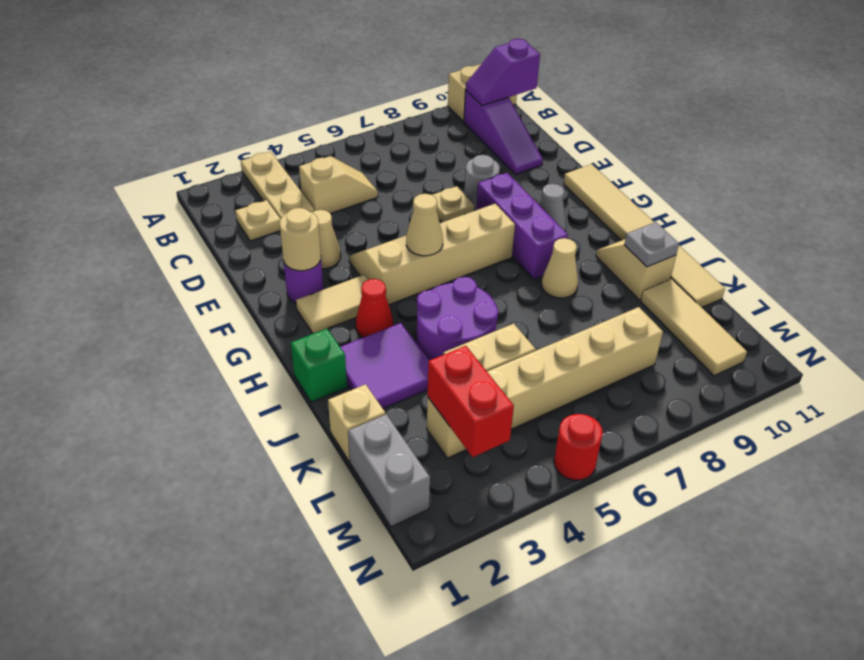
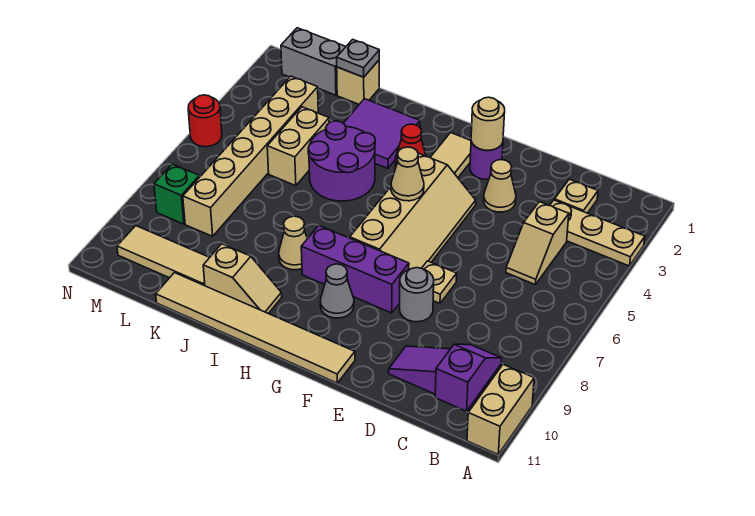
green brick I1 level 1 -> green brick M8 level 1
grey plate J10 level 2 -> grey plate K1 level 2
red brick L3:M3 level 2 -> none

